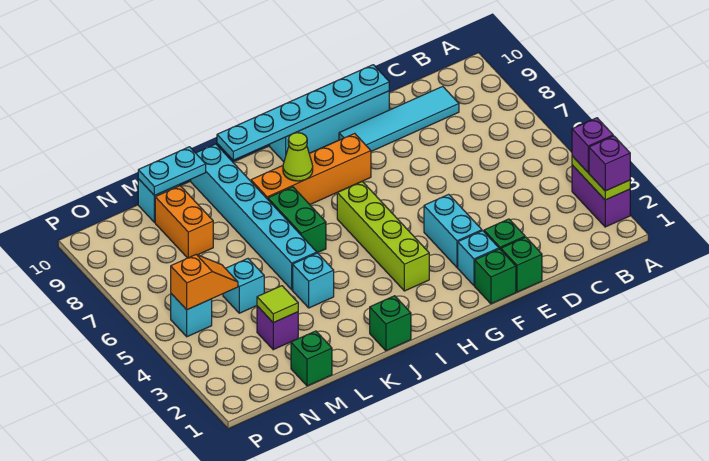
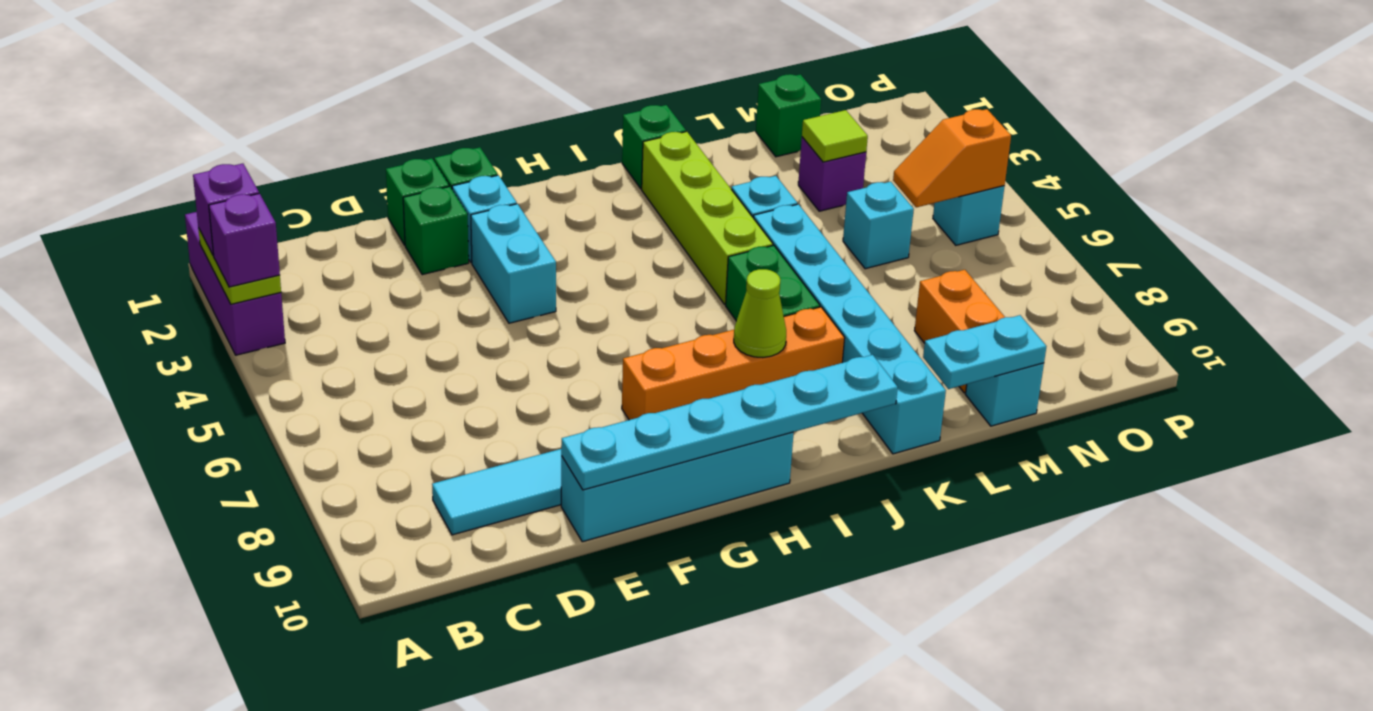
purple brick A2:A3 level 1 -> purple brick A1:A3 level 1
lime brick H3:H6 level 1 -> lime brick J2:J5 level 1

